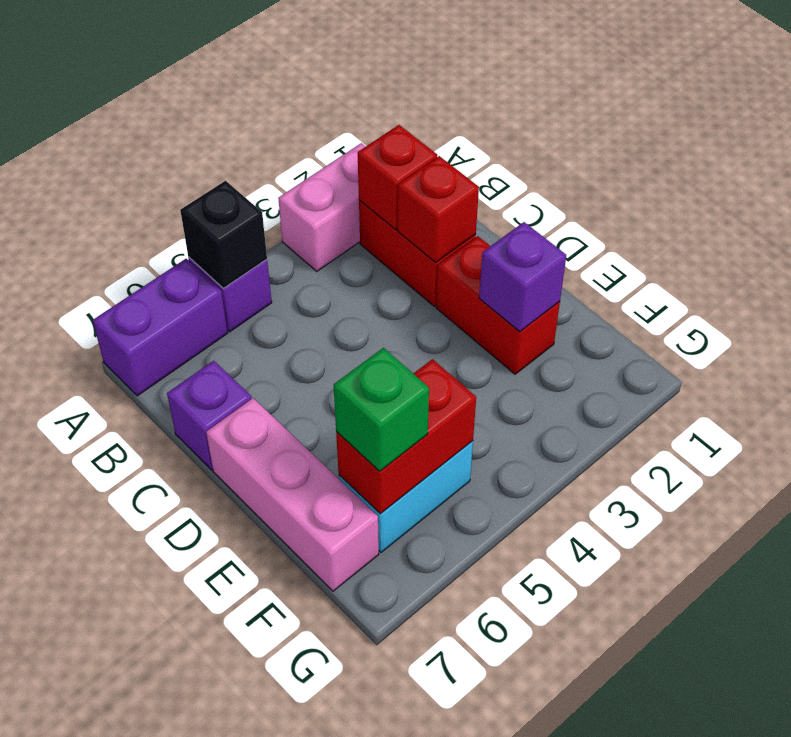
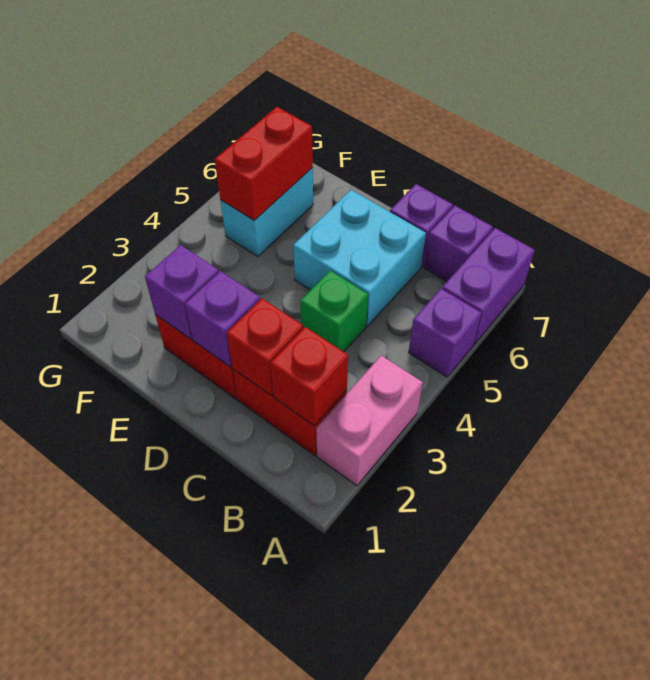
black brick A5 level 2 -> none
none -> purple brick B7 level 1
none -> cyan brick C5:D6 level 1
none -> purple brick D2 level 2
pink brick D7:F7 level 1 -> none
green brick F6 level 3 -> green brick C4 level 1

